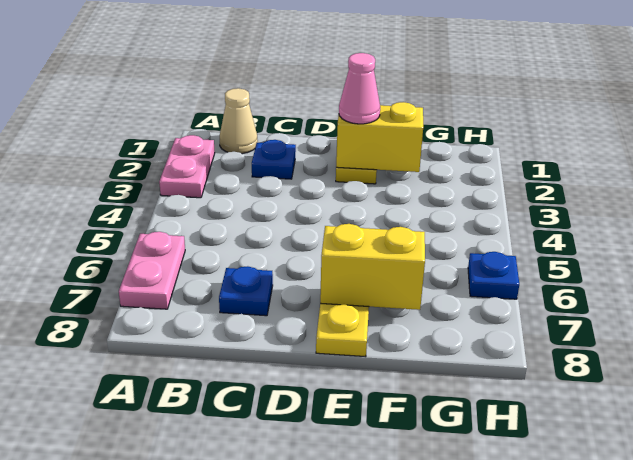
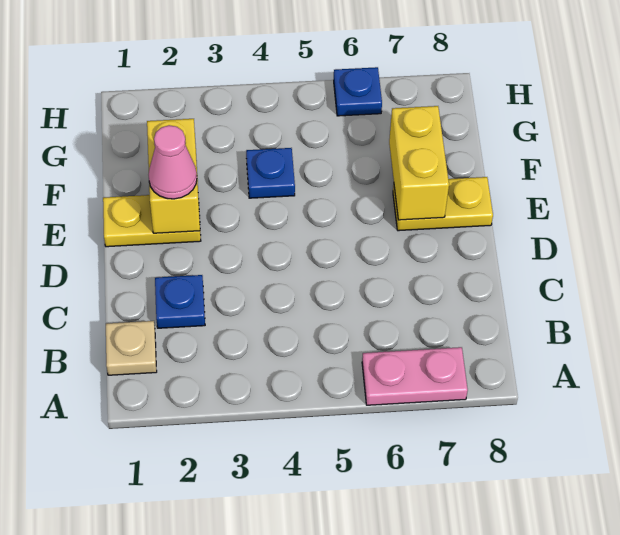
pink plate A2:A3 level 1 -> none
tan cone B1 level 1 -> tan plate B1 level 1
blue plate C7 level 1 -> blue plate F4 level 1

